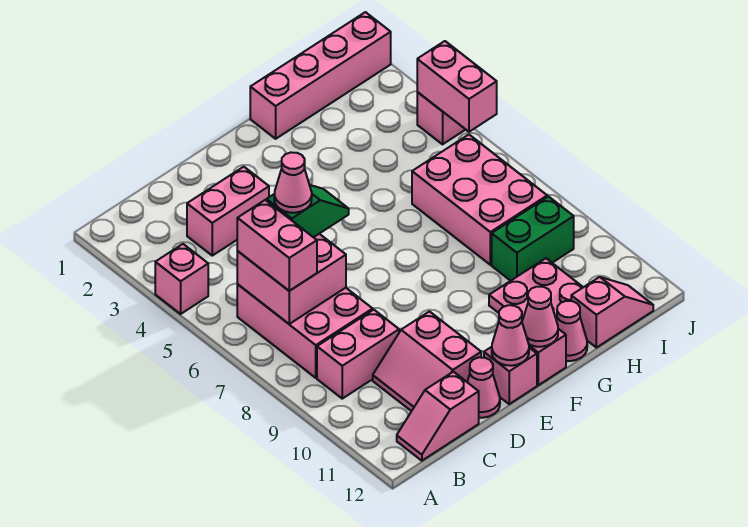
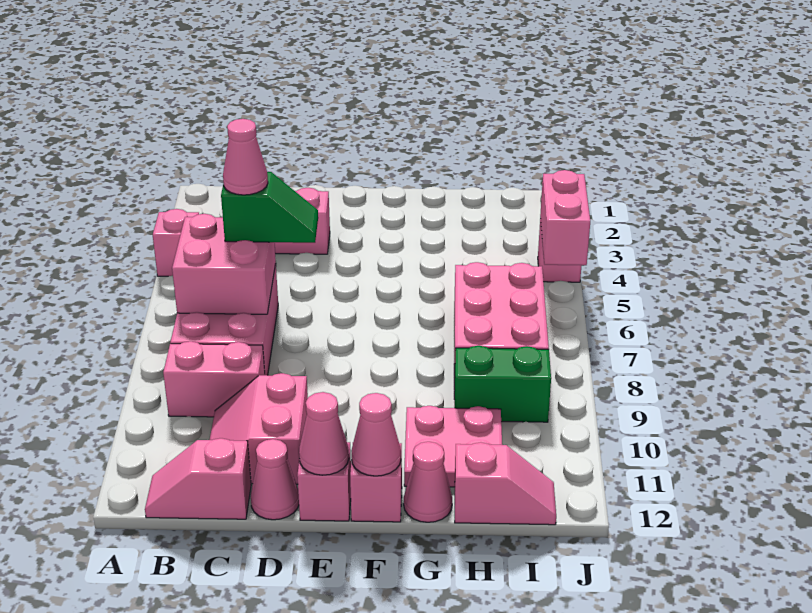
pink brick B6:B7 level 3 -> none
pink brick G1:J1 level 1 -> none

